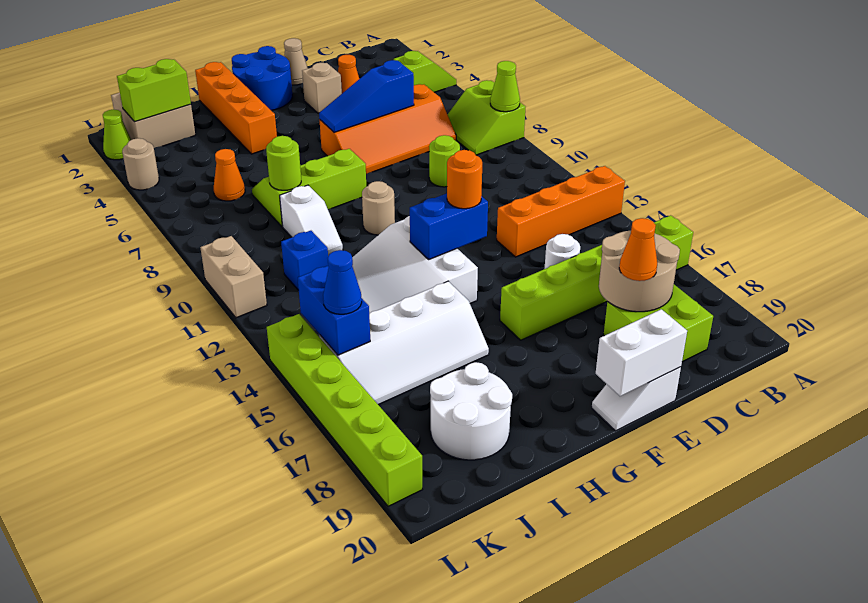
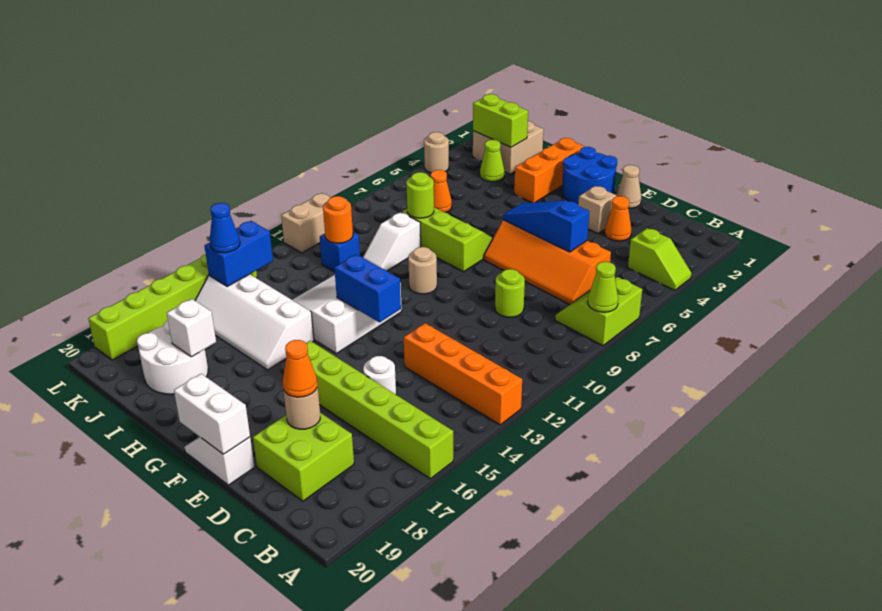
tan round brick C17:D18 level 2 -> tan round brick D18 level 2
orange round brick F13 level 3 -> orange round brick J11 level 2
orange brick H1:H4 level 1 -> orange brick H1:H3 level 1
none -> white brick I18 level 2
lime cone L2 level 1 -> lime cone J3 level 1

